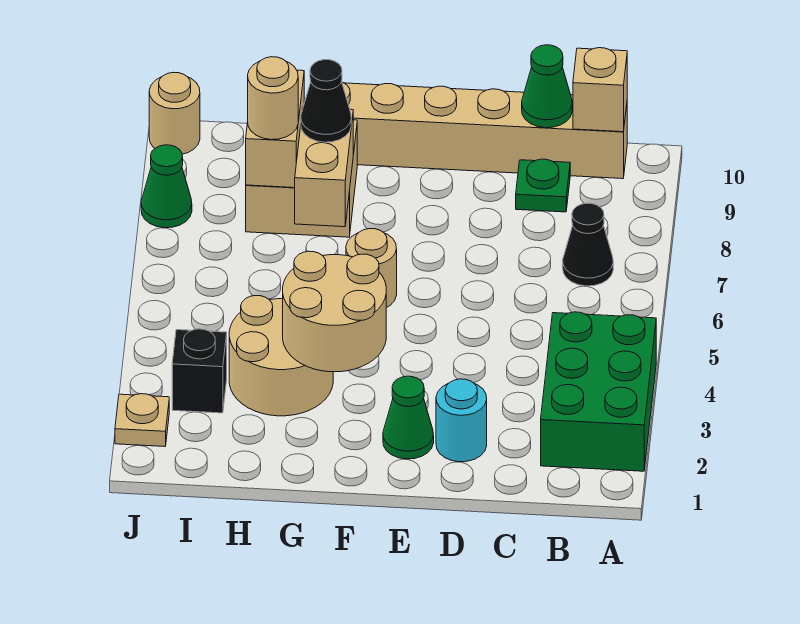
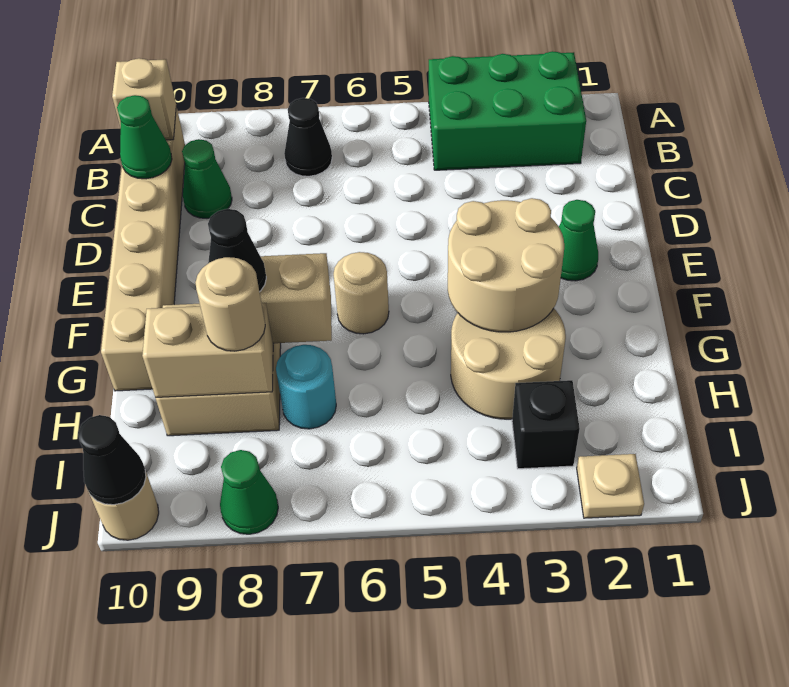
green plate C9 level 1 -> green cone C9 level 1
cyan round brick D2 level 1 -> cyan round brick H7 level 1
none -> black cone J10 level 2

